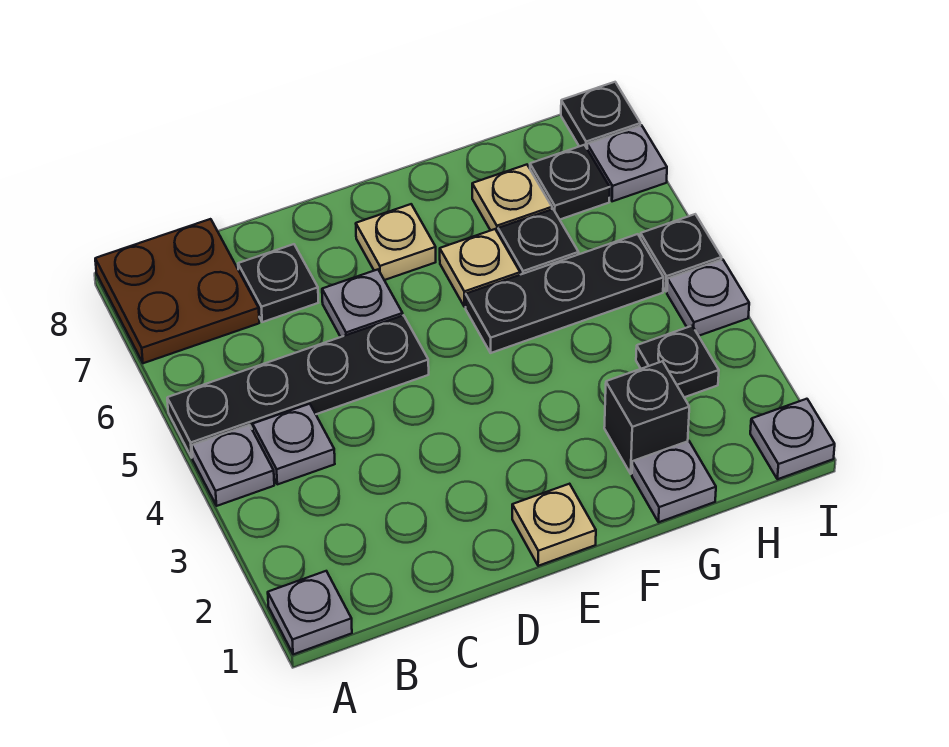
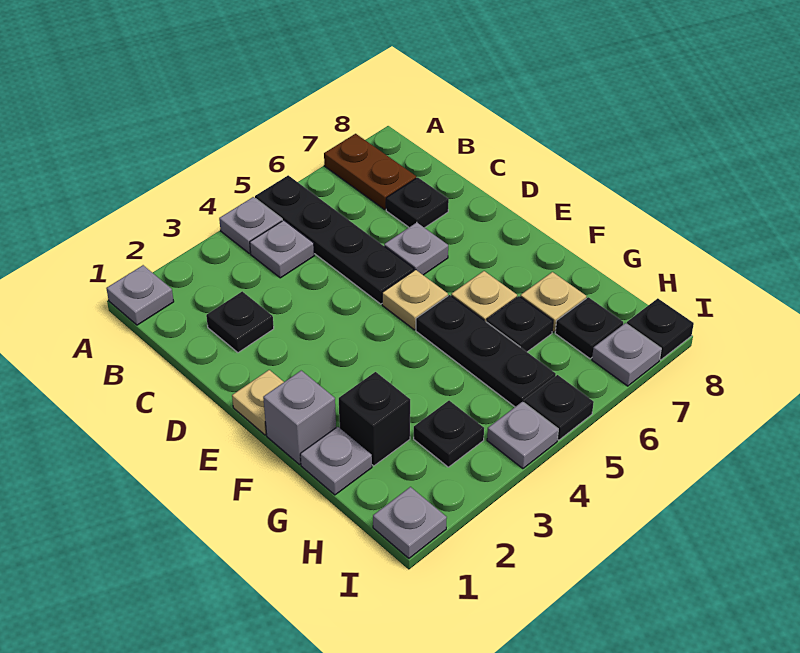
brown plate A7:B8 level 1 -> brown plate A7:B7 level 1
none -> black plate C2 level 1
tan plate E7 level 1 -> tan plate E5 level 1
none -> grey brick F1 level 1

